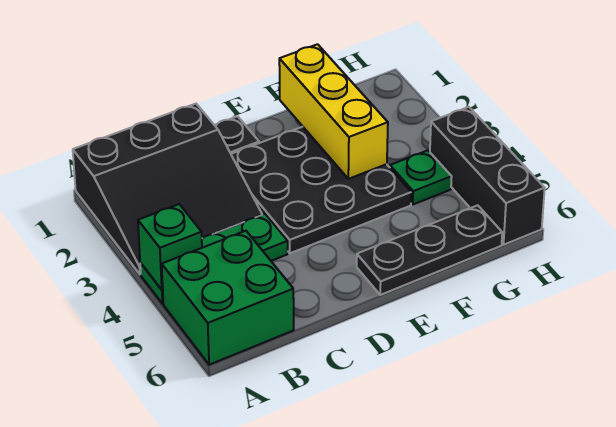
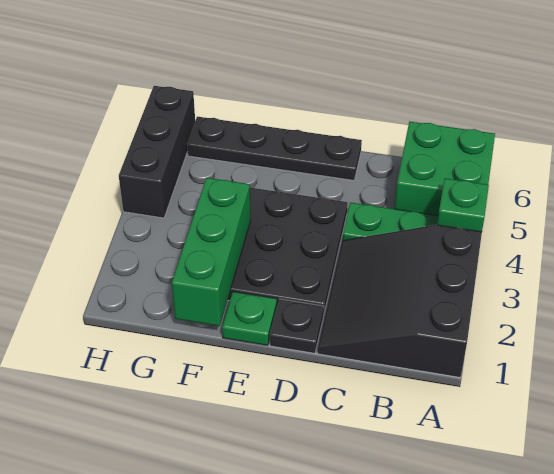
black slope A1:C3 level 1 top 1 -> black slope A1:C3 level 1 top A
black plate E6:G6 level 1 -> black plate D6:G6 level 1
yellow brick F1:F3 level 2 -> green brick F1:F3 level 2
green plate G4 level 1 -> green plate E1 level 1

